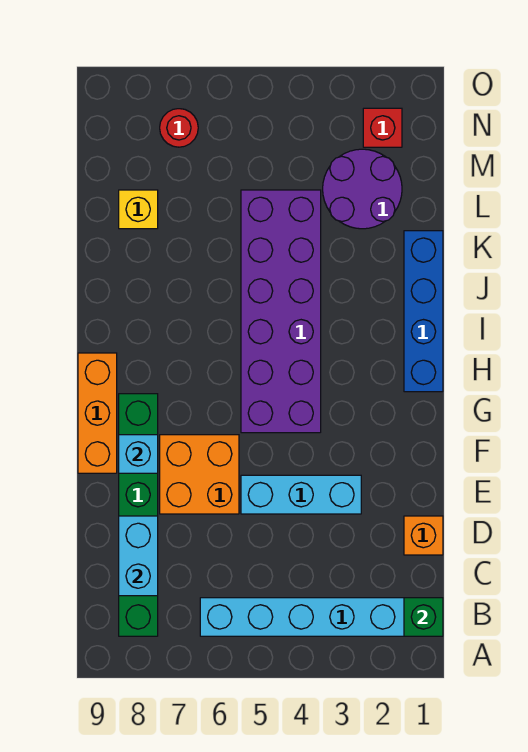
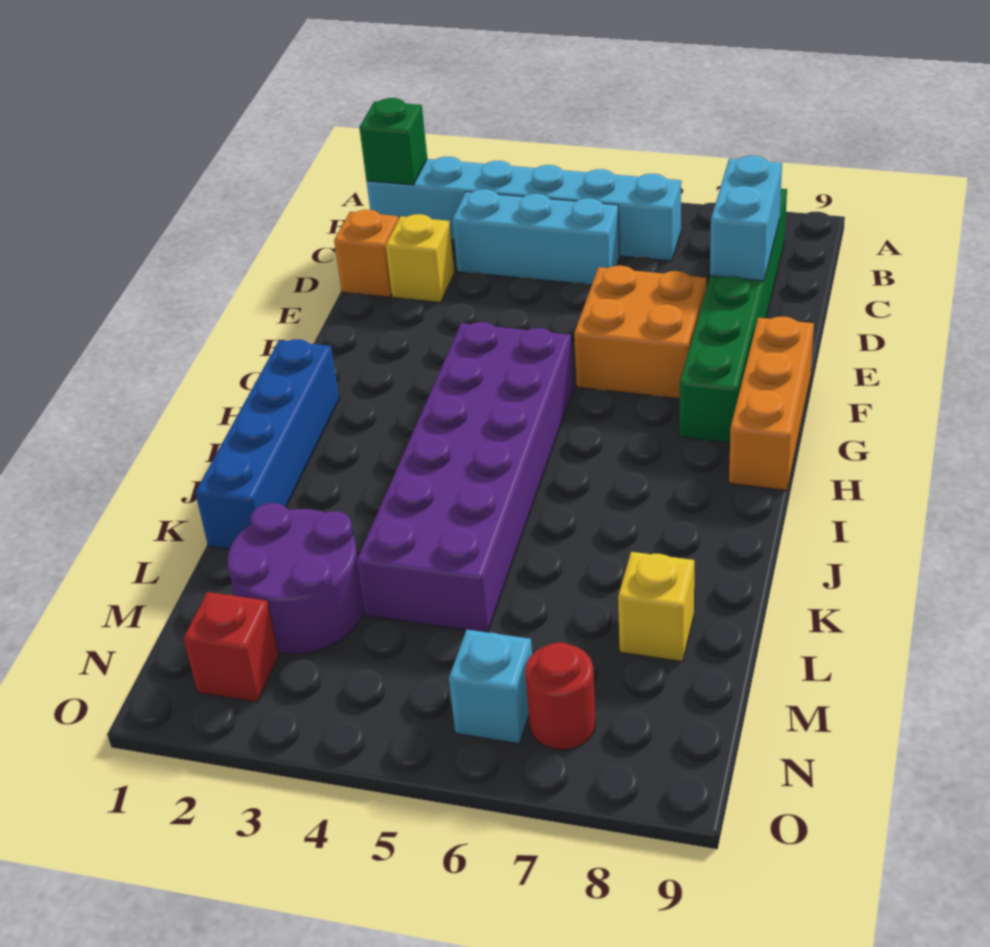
none -> yellow brick D2 level 1
cyan brick E3:E5 level 1 -> cyan brick C3:C5 level 1
cyan brick F8 level 2 -> cyan brick N6 level 1

